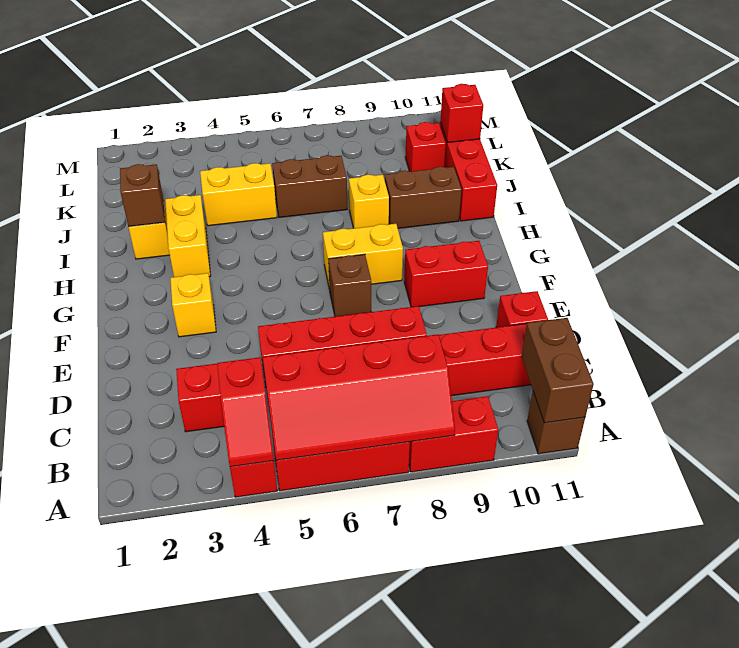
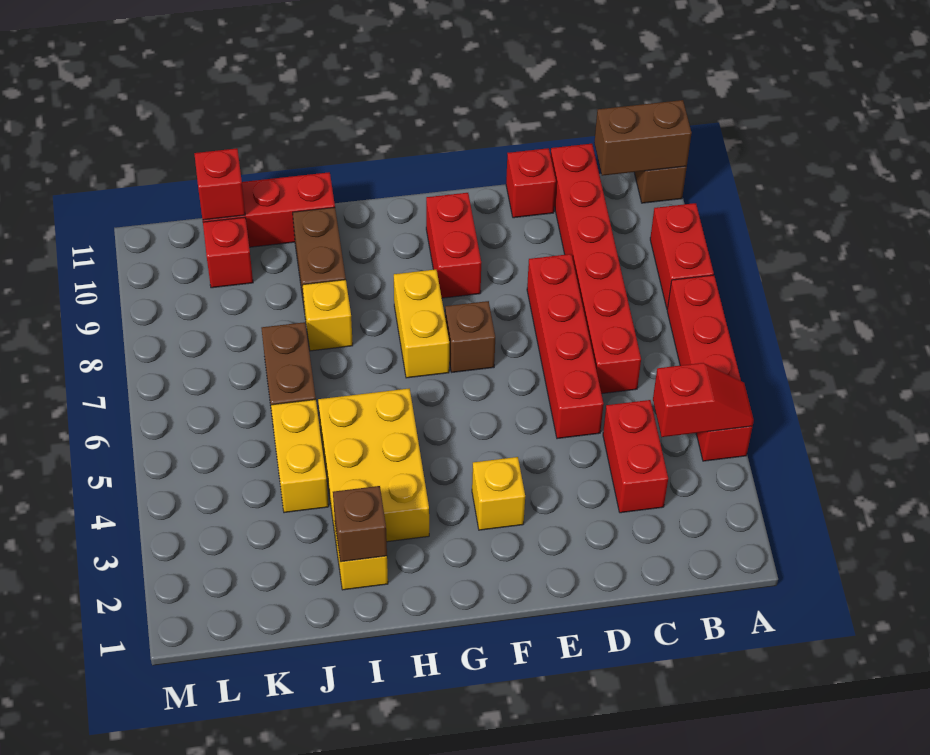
red slope A5:B8 level 2 top B -> none
yellow brick H3:I3 level 1 -> yellow brick H3:I5 level 1

